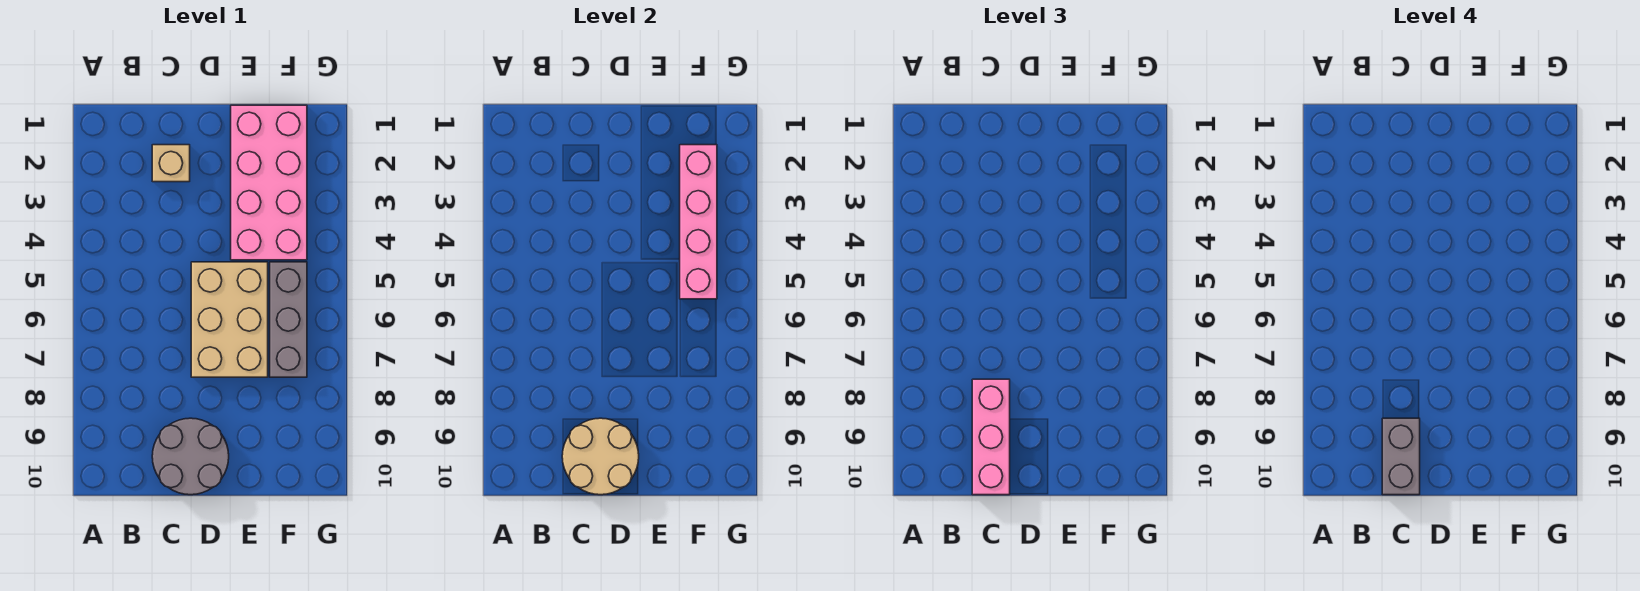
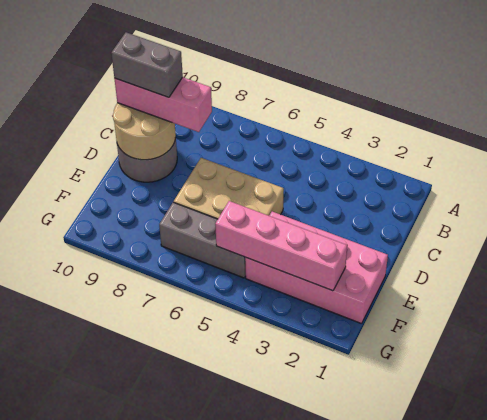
tan brick C2 level 1 -> none

